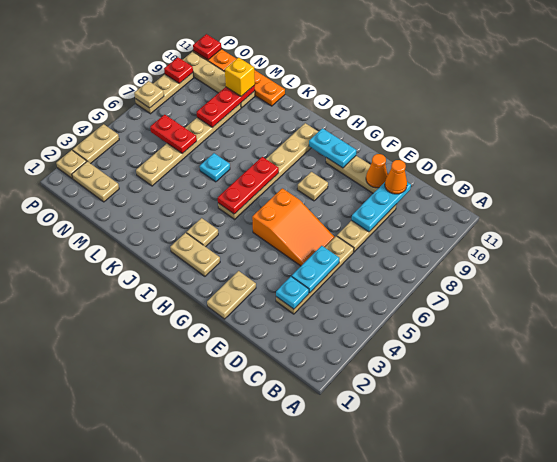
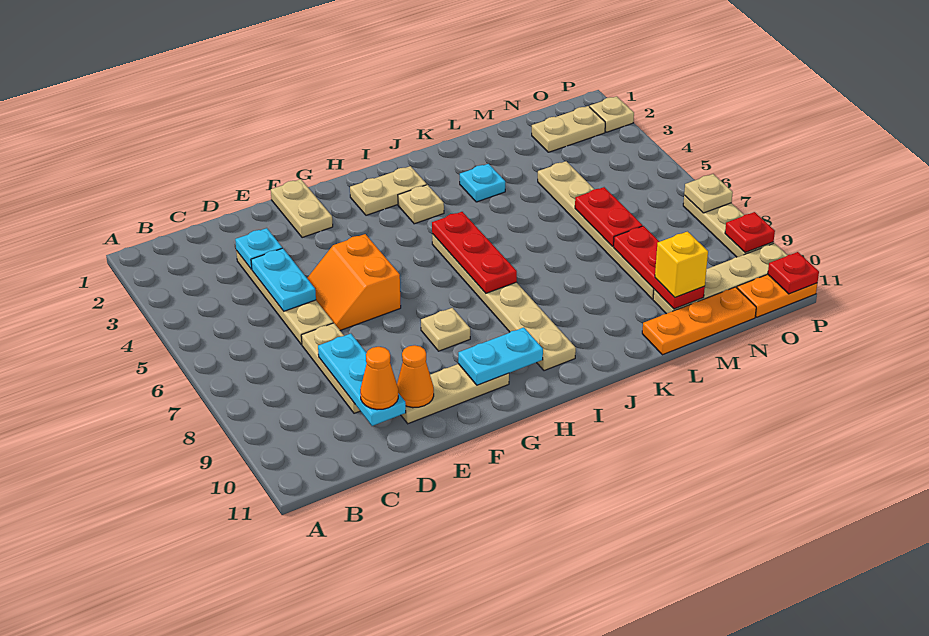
orange slope E5:G6 level 1 top G -> orange slope E5:F6 level 1 top F
cyan plate K6 level 1 -> cyan plate K3 level 1
red plate M6:N6 level 2 -> red plate M6:M7 level 2
tan plate P3:P4 level 1 -> none

